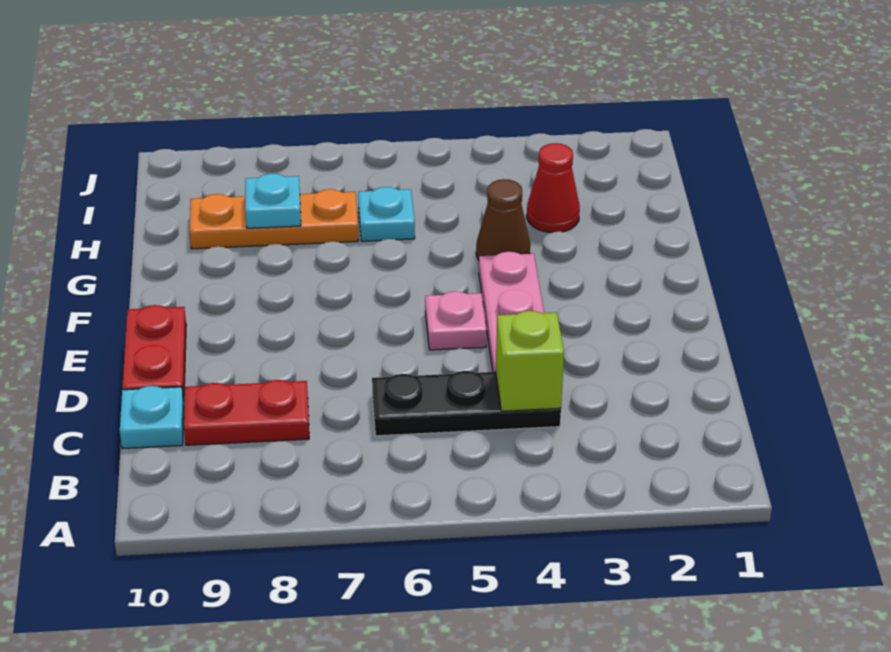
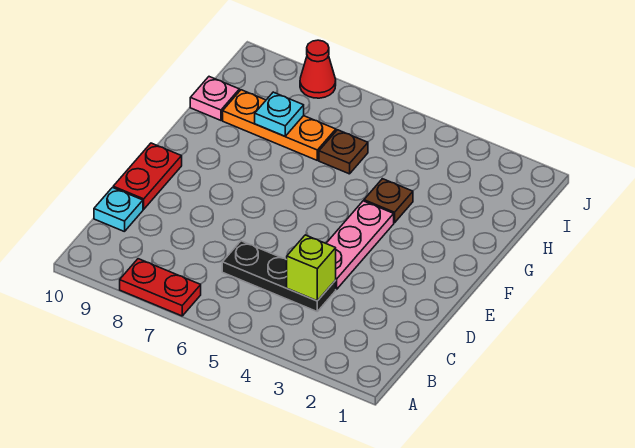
red plate C8:C9 level 1 -> red plate A7:A8 level 1
pink plate E5 level 1 -> pink plate H10 level 1
brown cone G4 level 1 -> brown plate G4 level 1
red cone H3 level 1 -> red cone J8 level 1
cyan plate H6 level 1 -> brown plate H6 level 1

